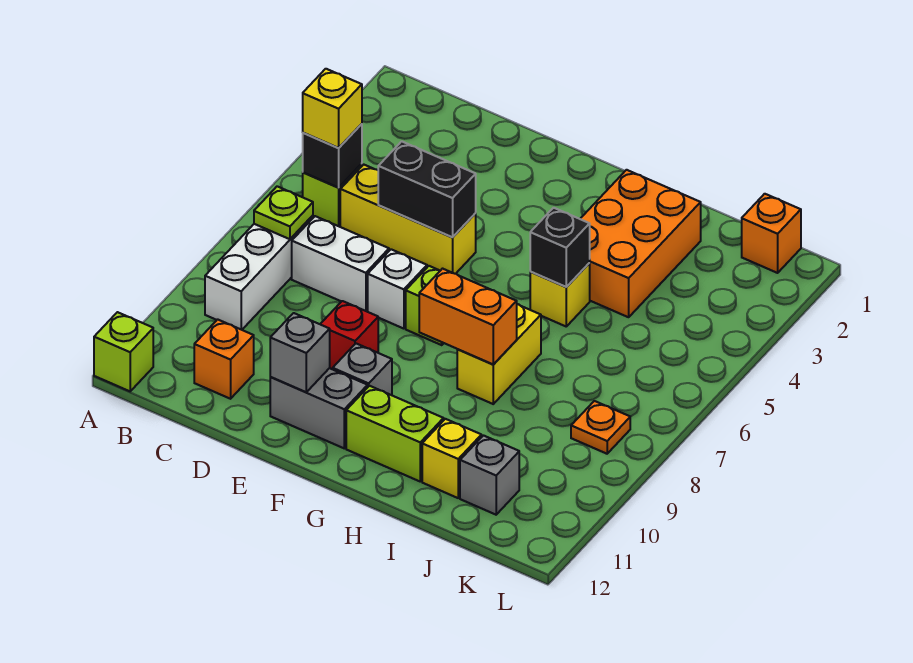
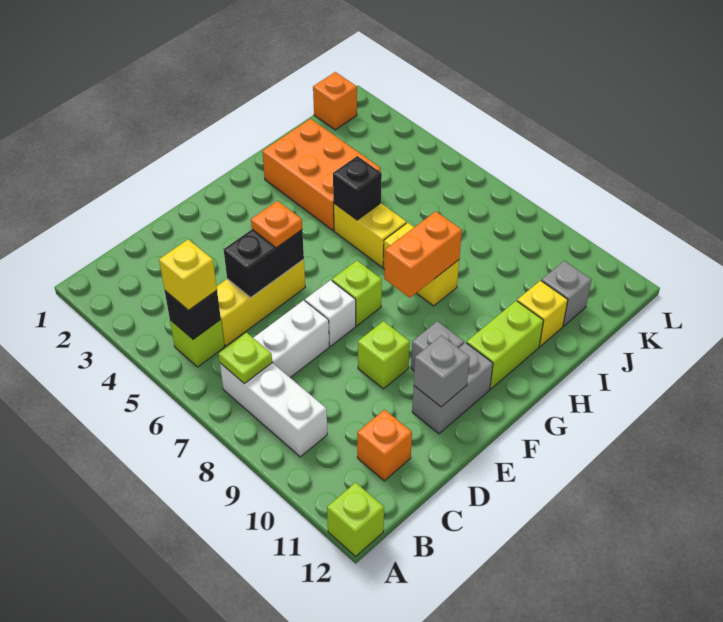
red brick E9 level 1 -> lime brick E9 level 1
yellow brick H5 level 1 -> yellow brick H5:H6 level 1
orange plate K8 level 1 -> orange plate E5 level 3

